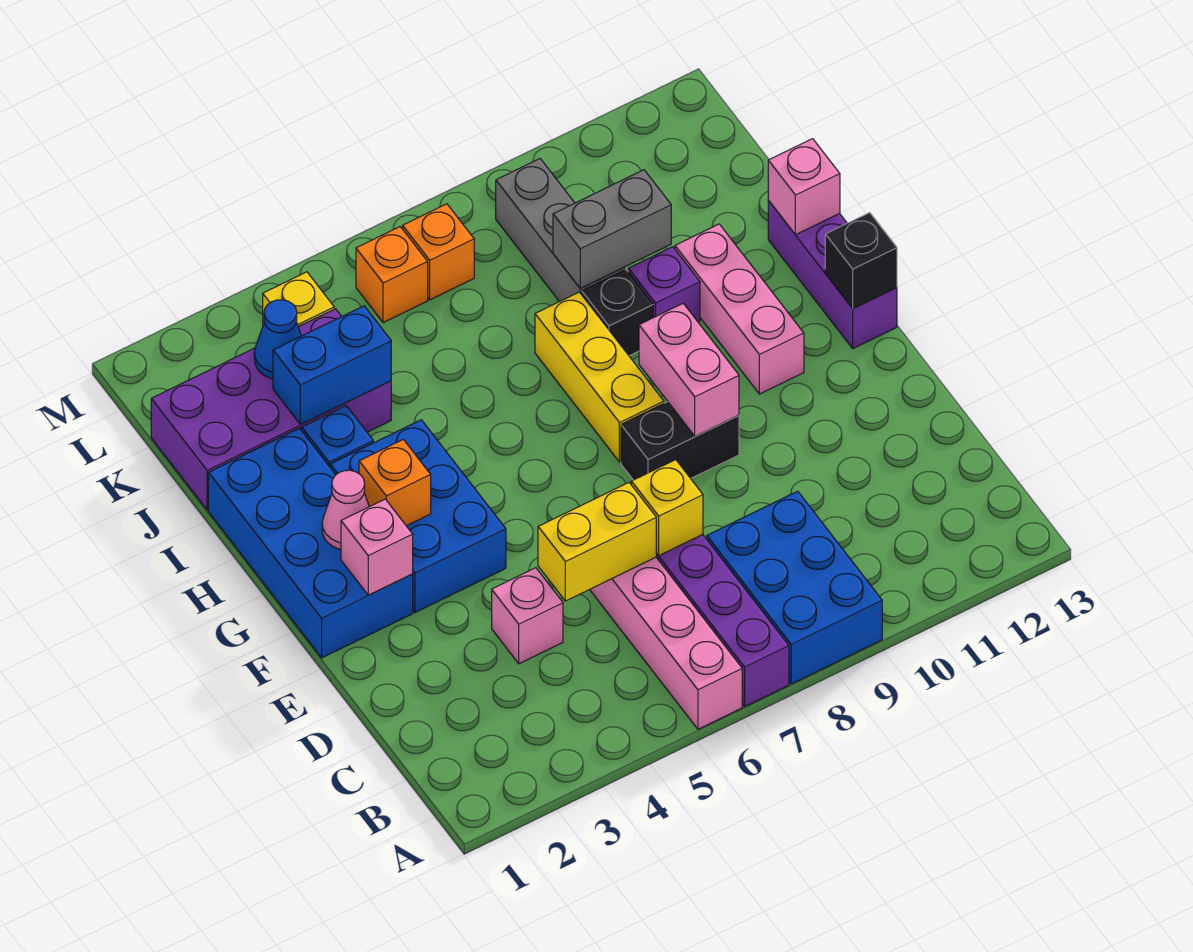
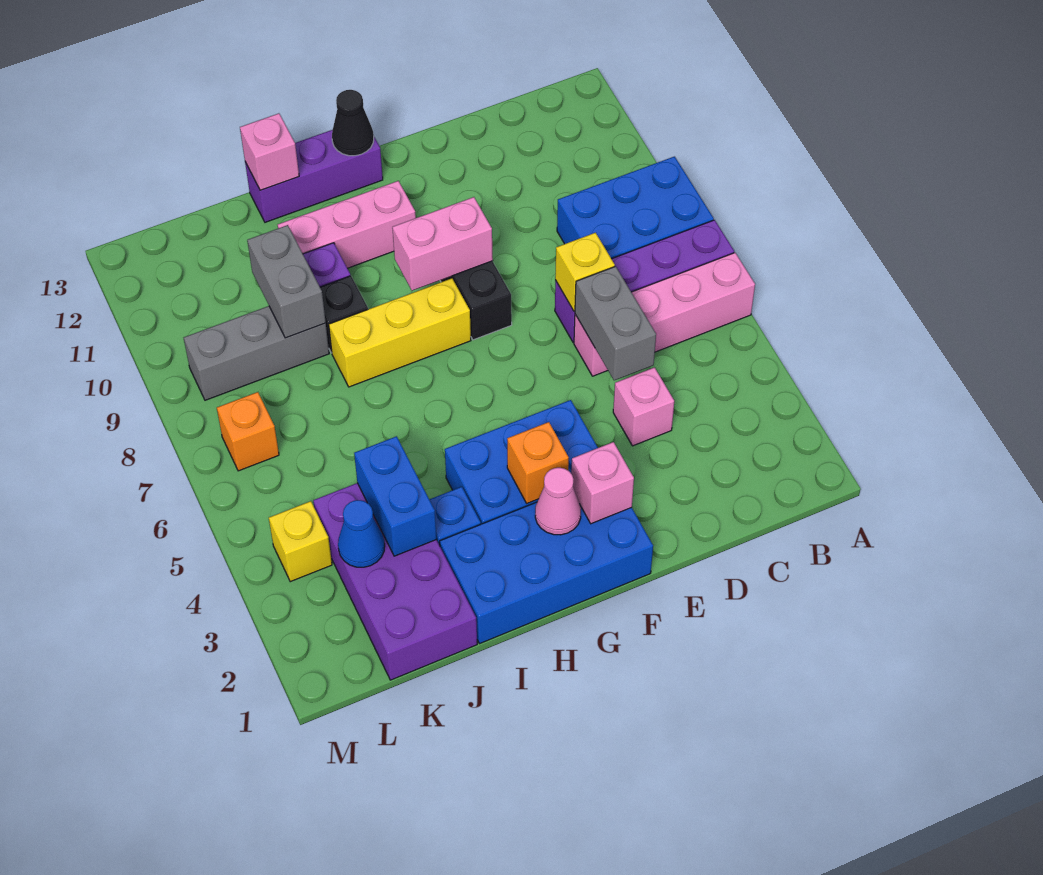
yellow brick D5:D6 level 2 -> grey brick D5:D6 level 2
black brick G13 level 2 -> black cone G13 level 2
orange brick L6 level 1 -> none

